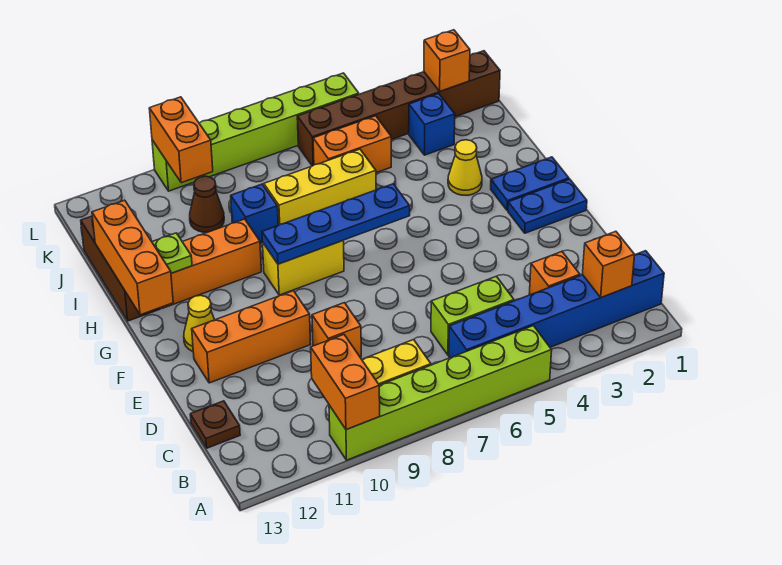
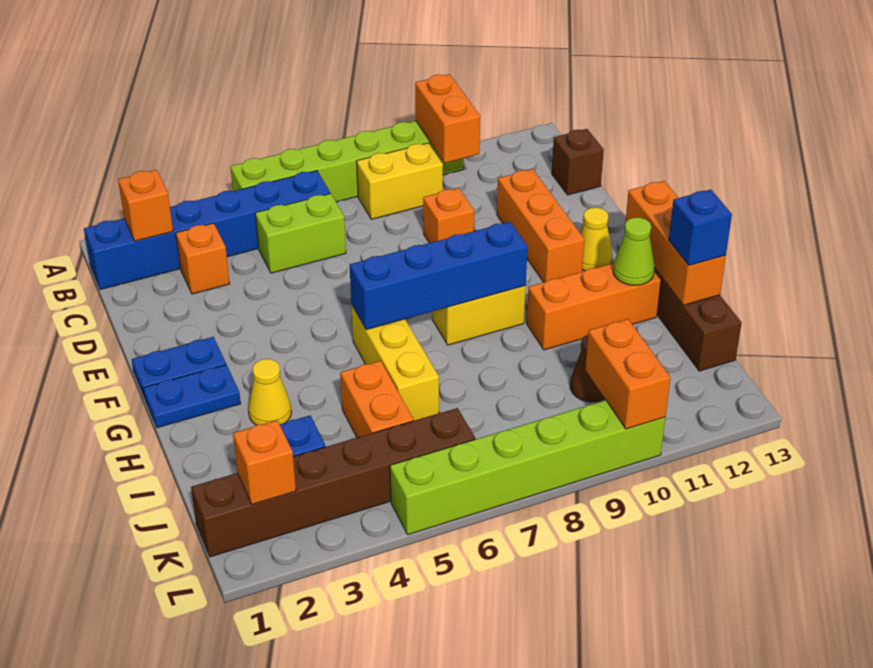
brown plate C13 level 1 -> brown brick C13 level 1
orange brick E10:E12 level 1 -> orange brick D11:F11 level 1
blue plate G6:G9 level 2 -> blue brick G6:G9 level 2
lime plate H12 level 2 -> lime cone H12 level 2
yellow brick I6:I8 level 1 -> yellow brick G6:I6 level 1
blue brick I9 level 1 -> blue brick I13 level 3
orange brick J5:J6 level 1 -> orange brick I5:J5 level 1

